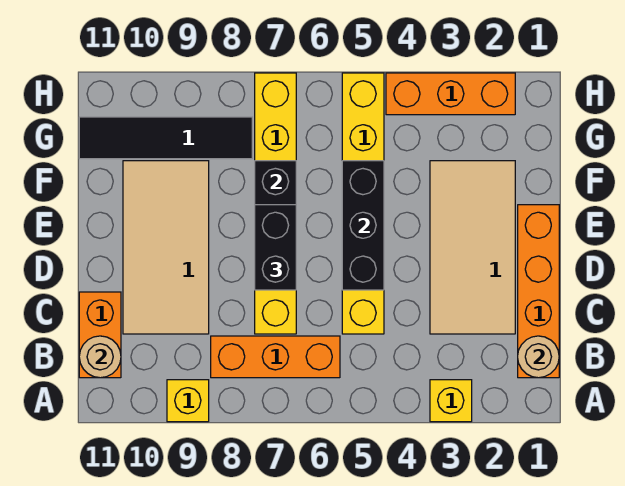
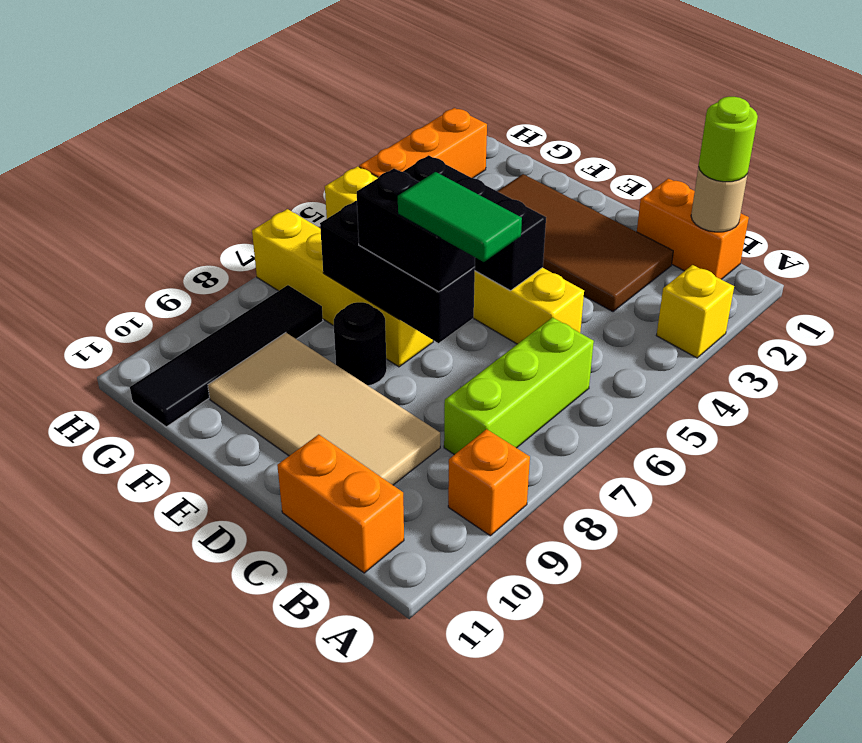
yellow brick A9 level 1 -> orange brick A9 level 1
orange brick B1:E1 level 1 -> orange brick B1:C1 level 1
none -> lime round brick B1 level 3
orange brick B6:B8 level 1 -> lime brick B6:B8 level 1
tan round brick B11 level 2 -> none
tan tile C2:F3 level 1 -> brown tile C2:F3 level 1
yellow brick C7:H7 level 1 -> yellow brick E7:H7 level 1
none -> green tile C7:D7 level 4
none -> black round brick E8 level 1

